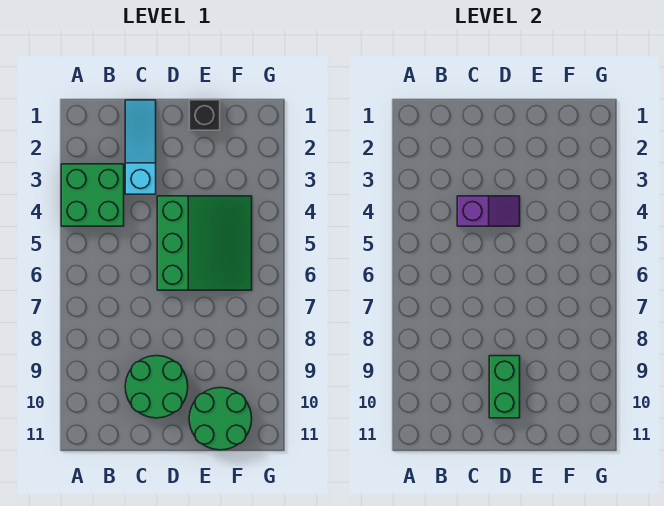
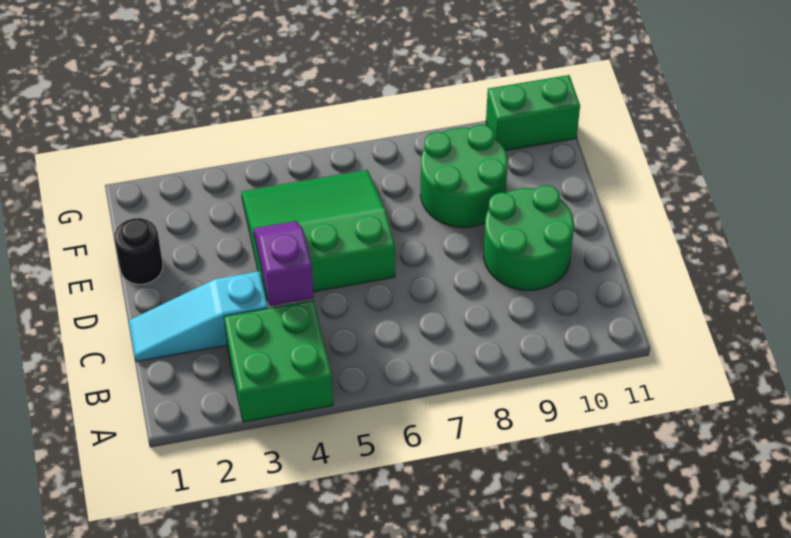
green brick D9:D10 level 2 -> green brick G10:G11 level 1
black brick E1 level 1 -> black round brick E1 level 1
green round brick E10:F11 level 1 -> green round brick E8:F9 level 1

